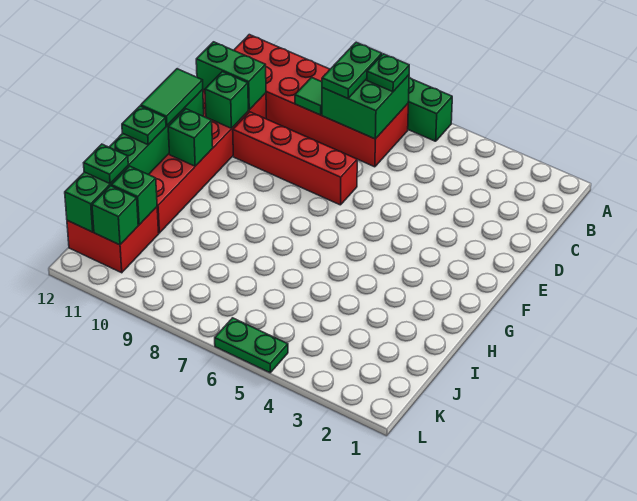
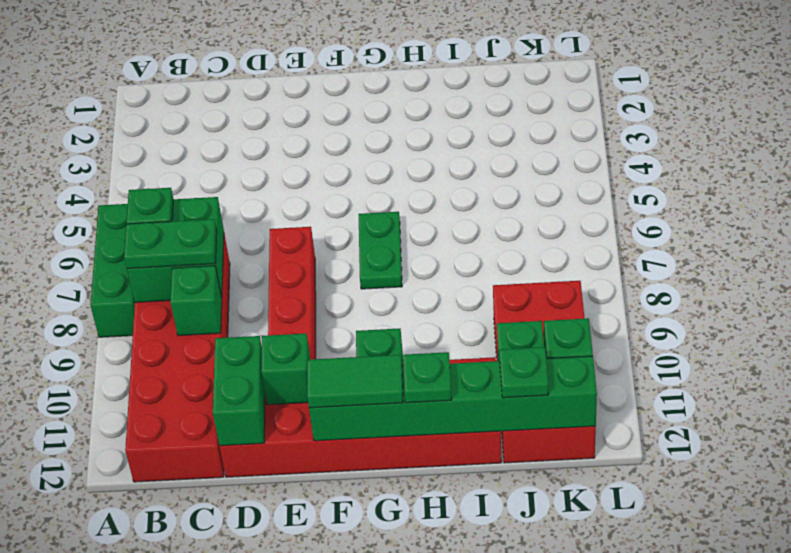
green tile C9 level 2 -> green brick C9 level 2
red brick J11:K12 level 1 -> red brick J9:K12 level 1
green plate L5:L6 level 1 -> green plate G6:G7 level 1

